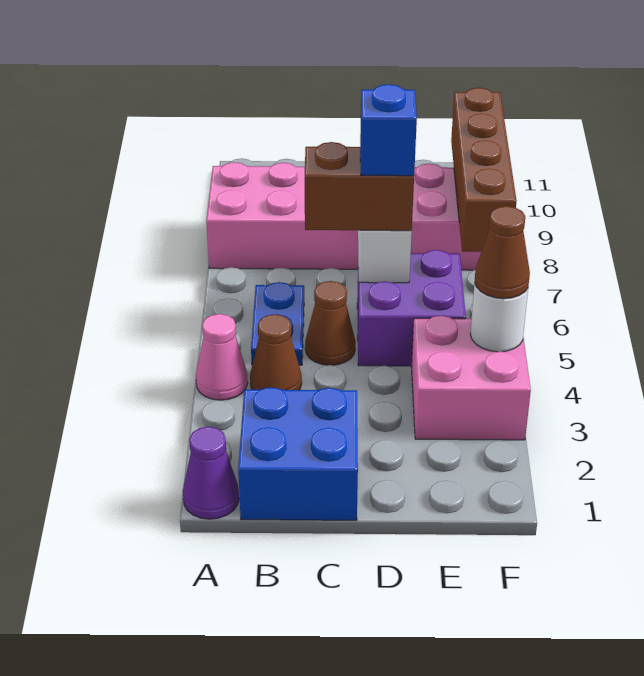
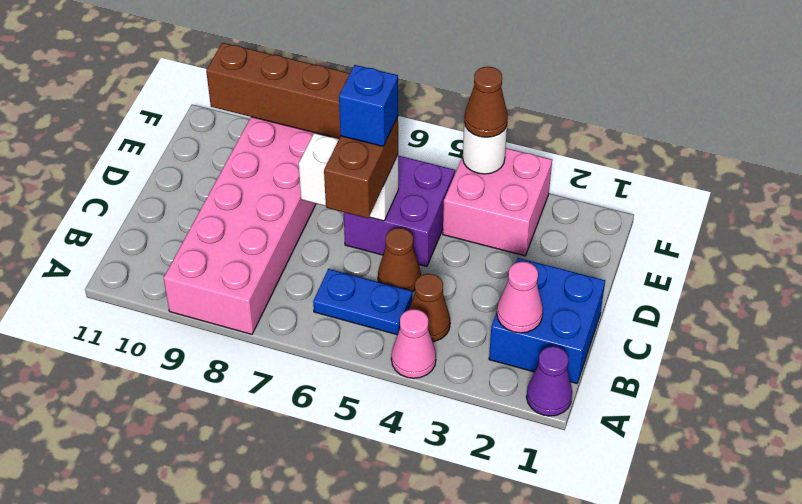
none -> pink cone B2 level 2

